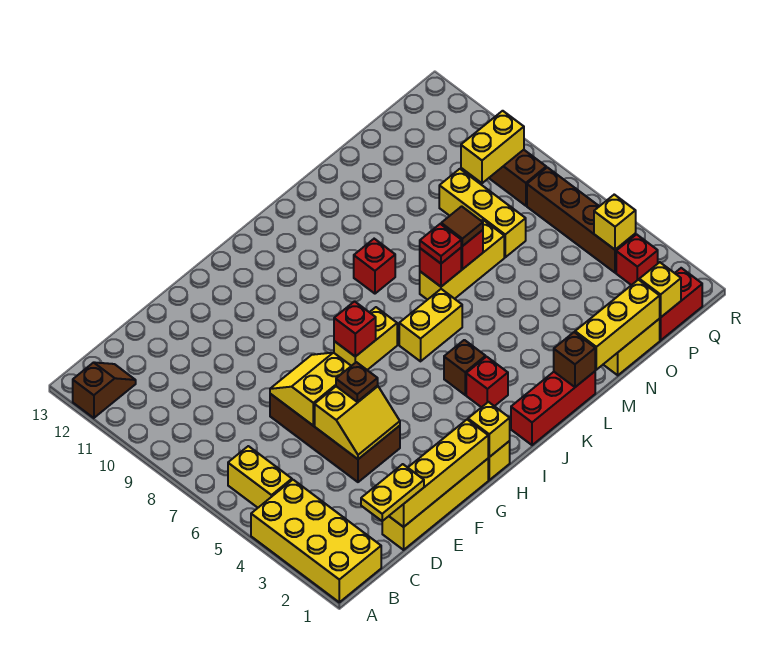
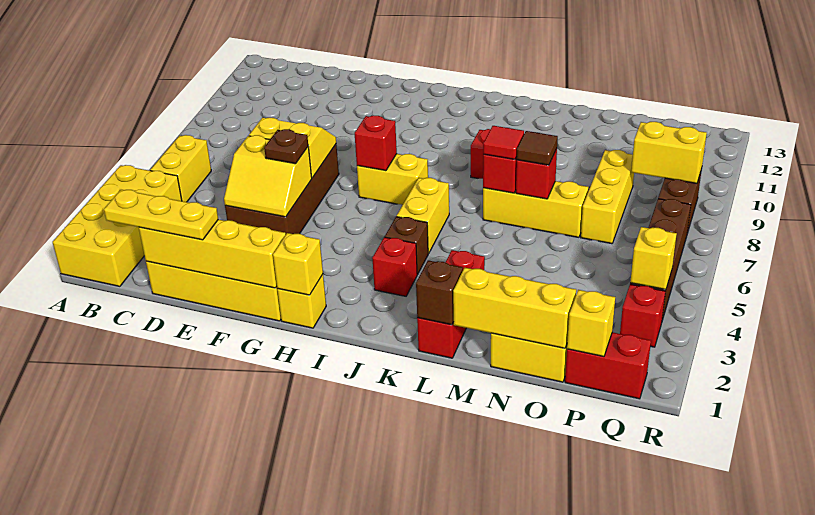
brown slope A12:B12 level 1 top A -> none
yellow plate C1:D1 level 3 -> yellow plate C1:E1 level 3
red brick J1:L1 level 1 -> red brick L1:L3 level 1
yellow brick J6:K6 level 1 -> yellow brick J5:J6 level 1
red plate L7 level 3 -> red tile L7 level 3

